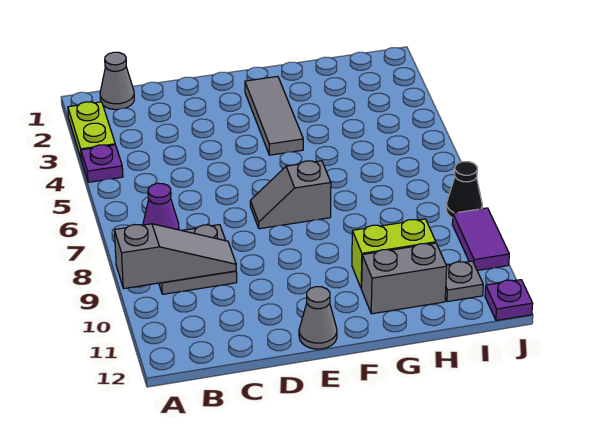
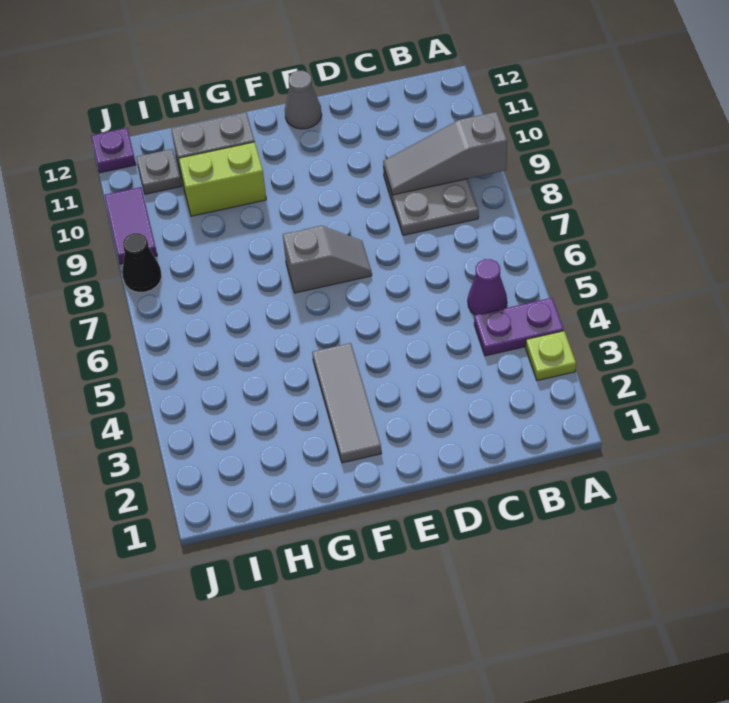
lime plate A2:A3 level 1 -> lime plate A3 level 1
purple plate A4 level 1 -> purple plate A4:B4 level 1
grey cone B1 level 1 -> none
purple cone B7 level 1 -> purple cone B5 level 1

